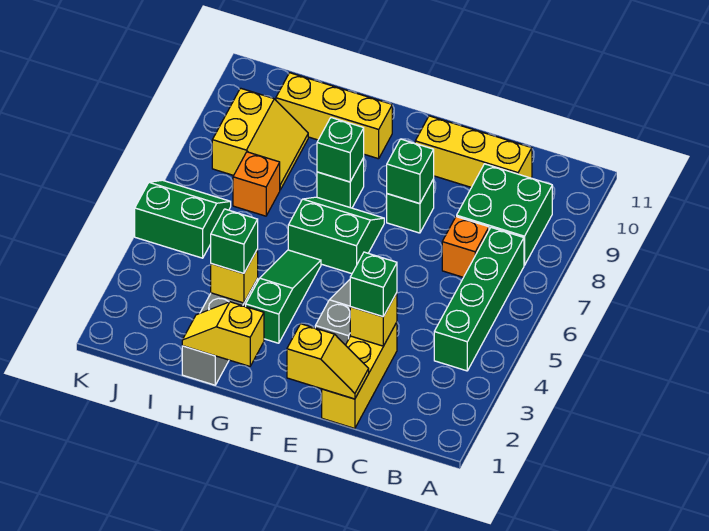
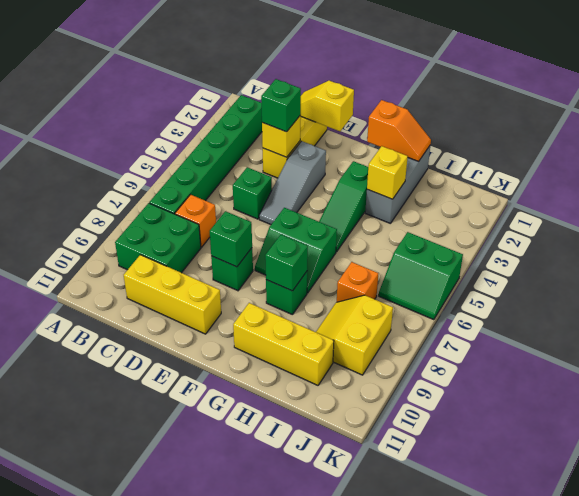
green brick B4:B7 level 1 -> green brick B2:B7 level 1
yellow slope G1:H1 level 2 top G -> orange slope G1:H1 level 2 top G
green brick H3 level 3 -> green brick D5 level 1

